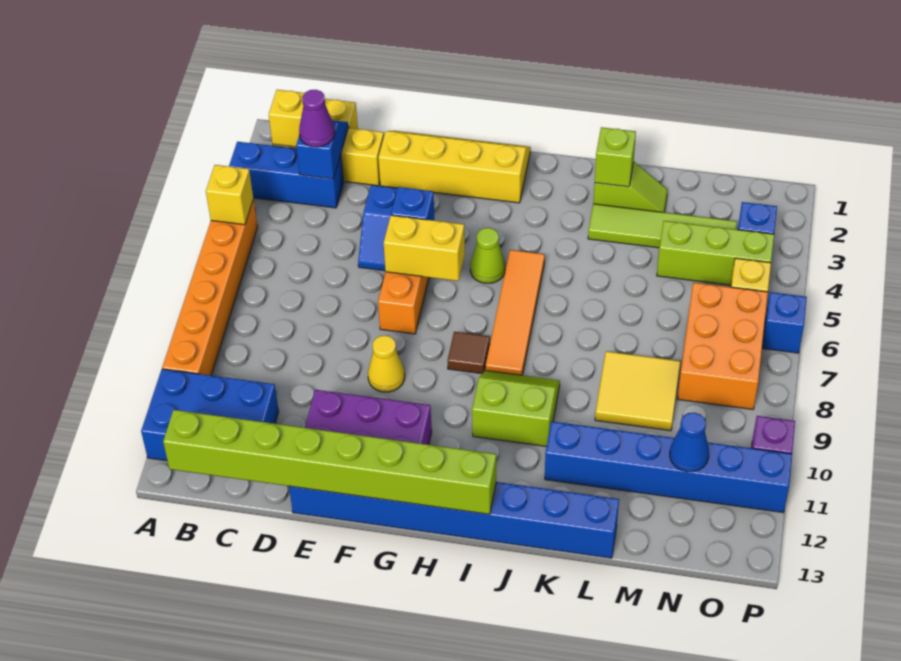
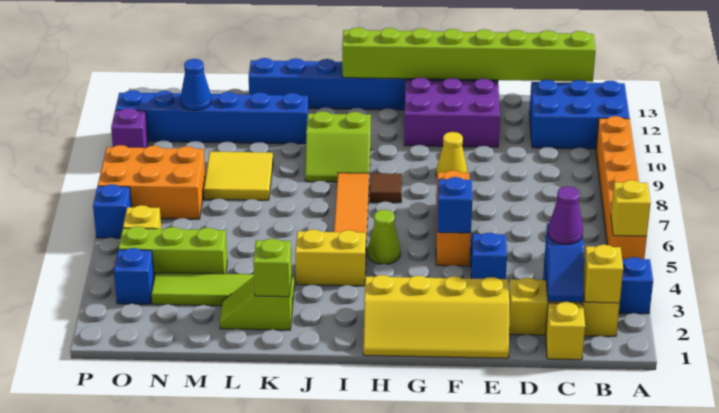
yellow brick F6:G6 level 2 -> yellow brick I4:J4 level 1
orange brick N6:O8 level 1 -> orange brick N7:P8 level 1

